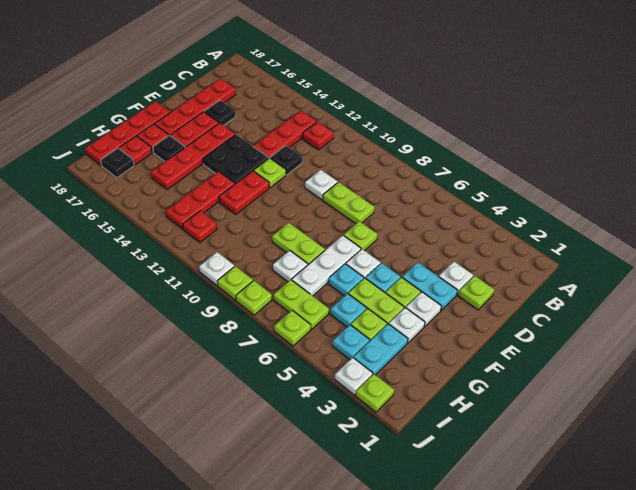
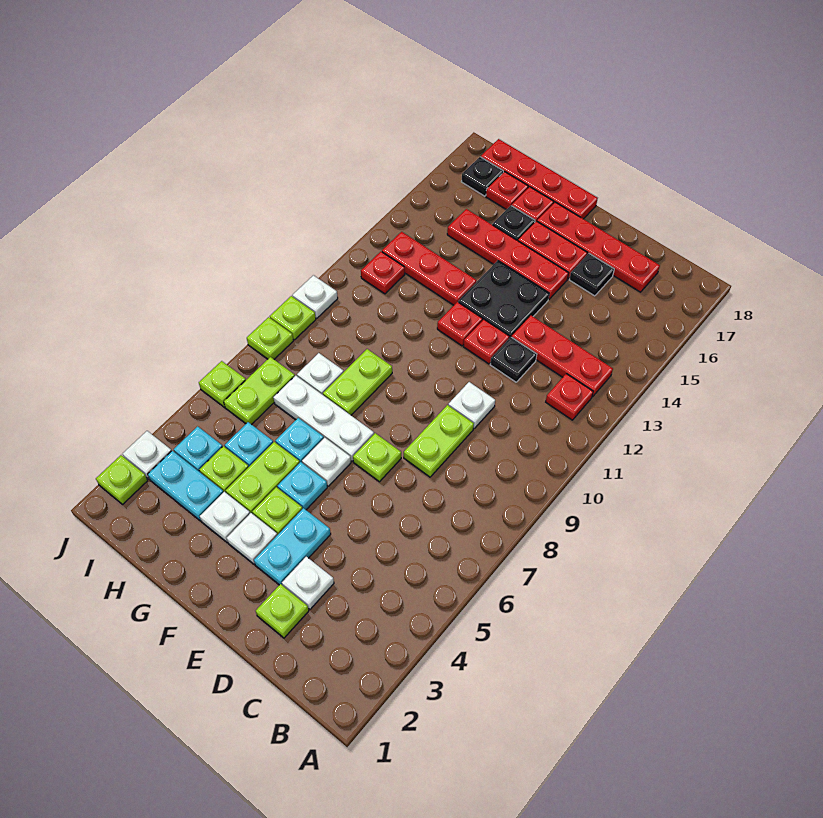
lime plate E12 level 1 -> red plate E12 level 1
red plate F12:G12 level 1 -> red plate F12 level 1

